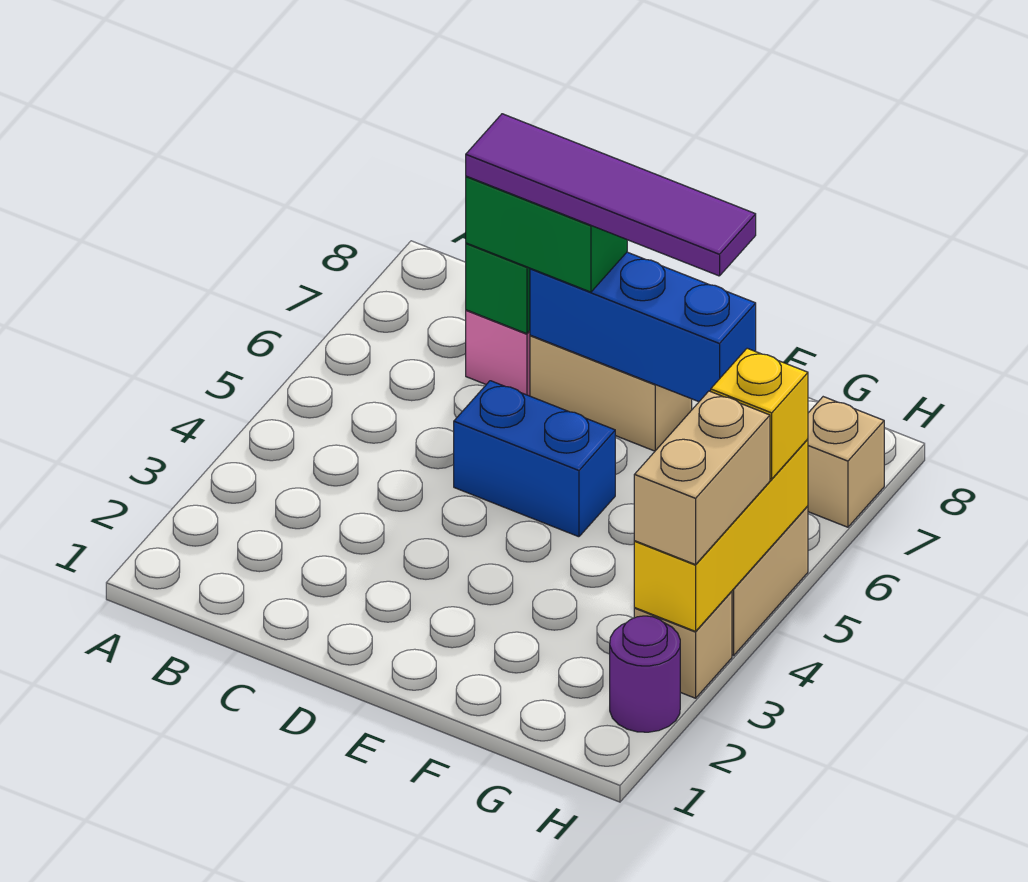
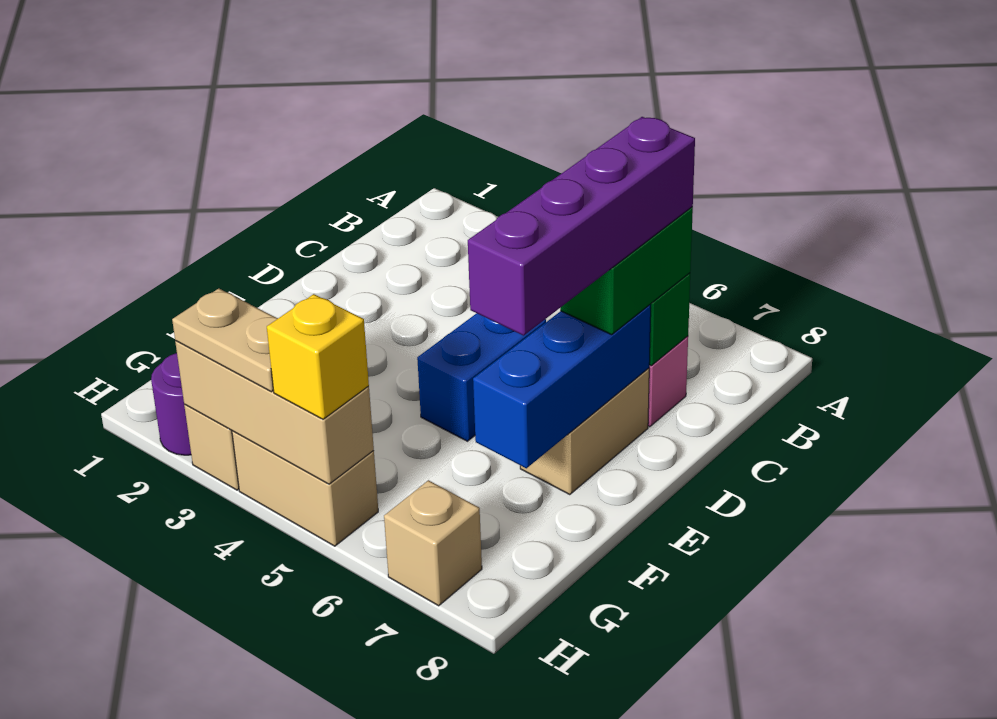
purple tile C7:F7 level 4 -> purple brick C7:F7 level 4
yellow brick H3:H5 level 2 -> tan brick H3:H5 level 2
tan brick H3:H4 level 3 -> tan plate H3:H4 level 3

